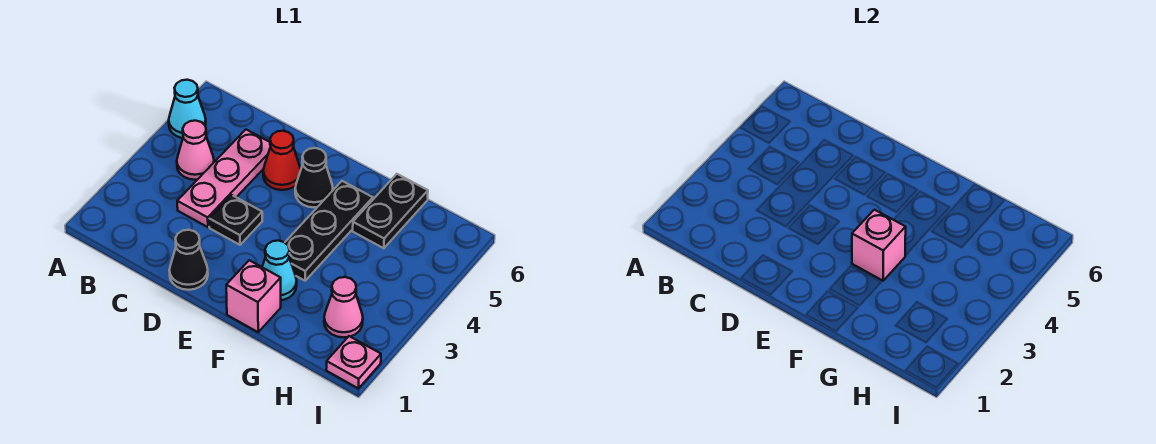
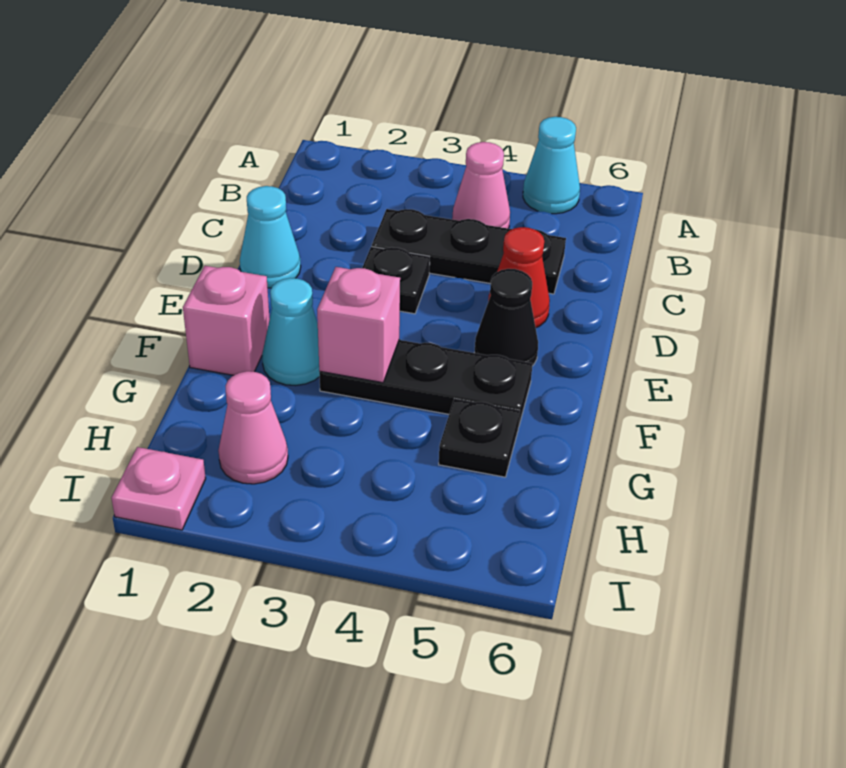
pink plate C3:C5 level 1 -> black plate C3:C5 level 1
black cone D1 level 1 -> cyan cone D1 level 1
black plate G5:G6 level 1 -> black plate G5 level 1

